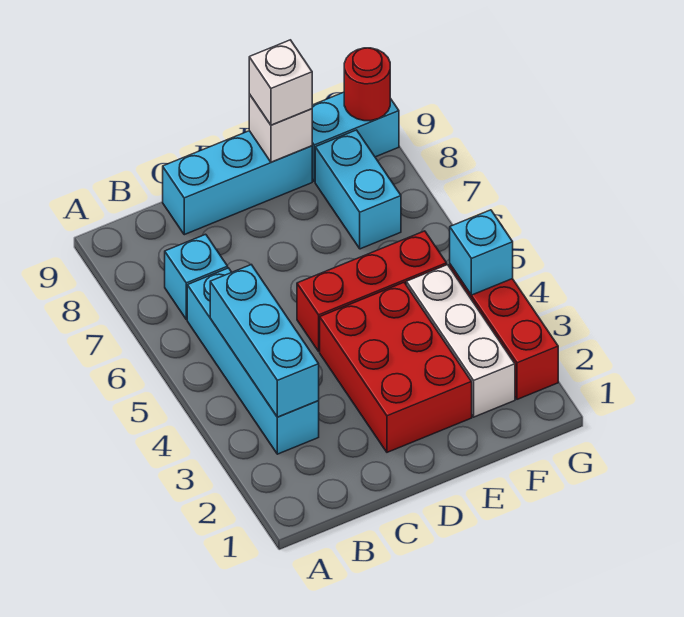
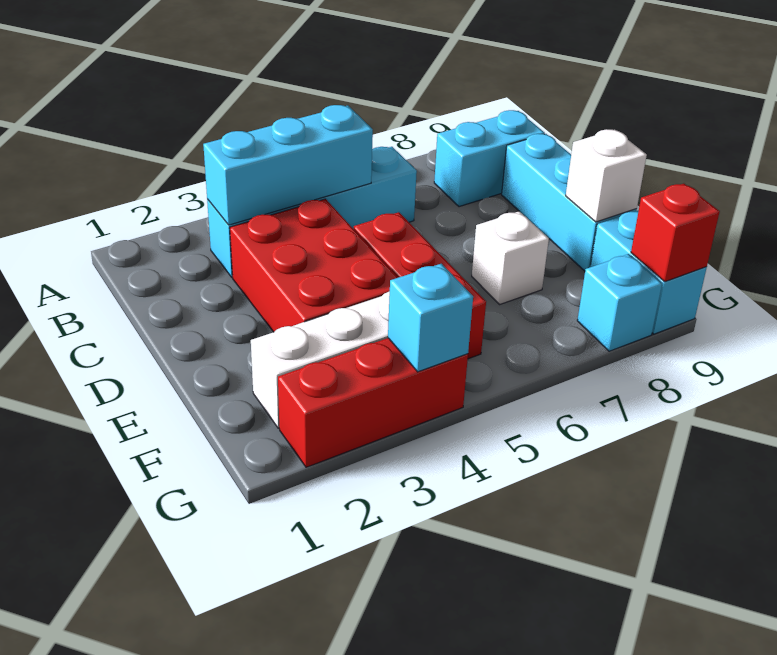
cyan brick B7 level 1 -> cyan brick G8 level 1
red brick D2:E4 level 1 -> red brick C3:E4 level 1
white brick E9 level 3 -> white brick E7 level 1
cyan brick F7:F8 level 1 -> cyan brick B8:B9 level 1
red round brick G9 level 2 -> red brick G9 level 2

